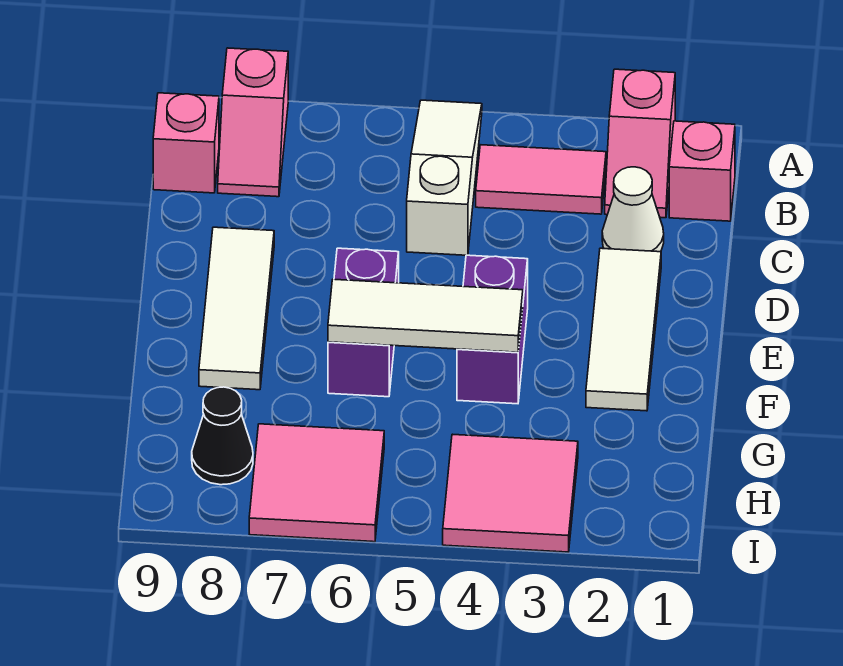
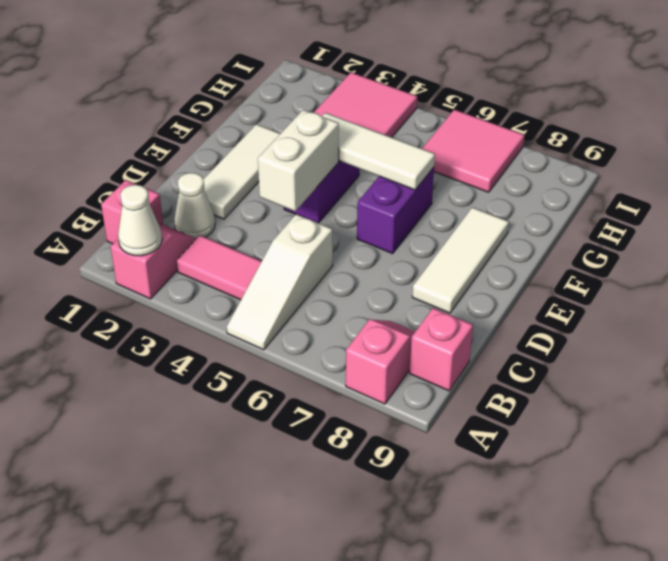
none -> white cone A2 level 2
none -> white brick D4:E4 level 2
black cone H8 level 1 -> none

